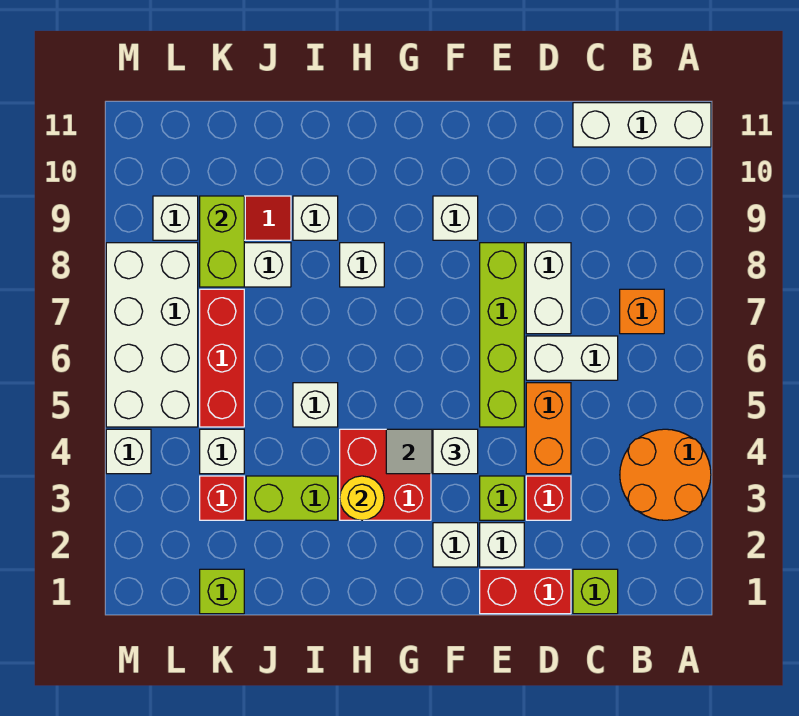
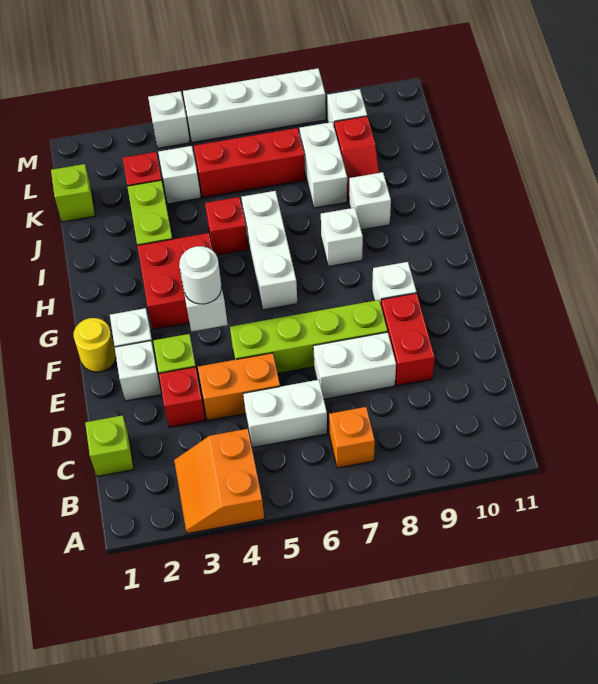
orange round brick A3:B4 level 1 -> orange slope A3:B4 level 1 top 4
white brick A11:C11 level 1 -> white brick G6:I6 level 1
white brick C6:D6 level 1 -> white brick C5:C6 level 1
red brick D1:E1 level 1 -> red brick D9:E9 level 1
white brick F4 level 3 -> white round brick F4 level 3
yellow round brick H3 level 2 -> yellow round brick F1 level 1
white brick I5 level 1 -> red brick I5 level 1
lime brick K8:K9 level 2 -> none
white brick L5:M8 level 1 -> white brick M5:M8 level 1

